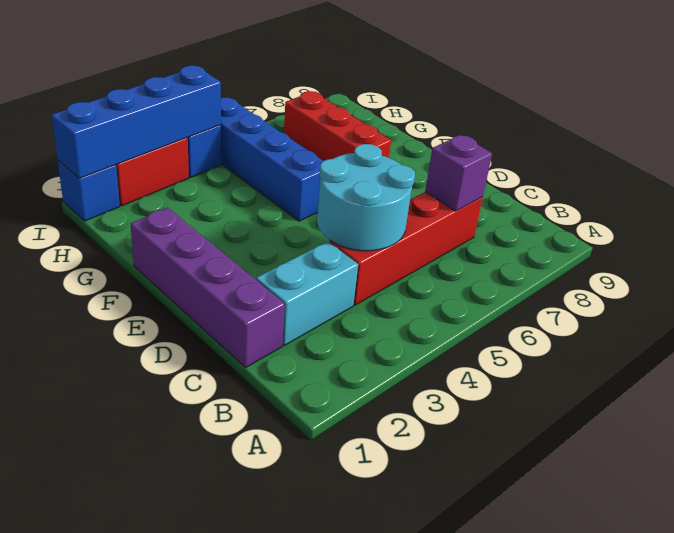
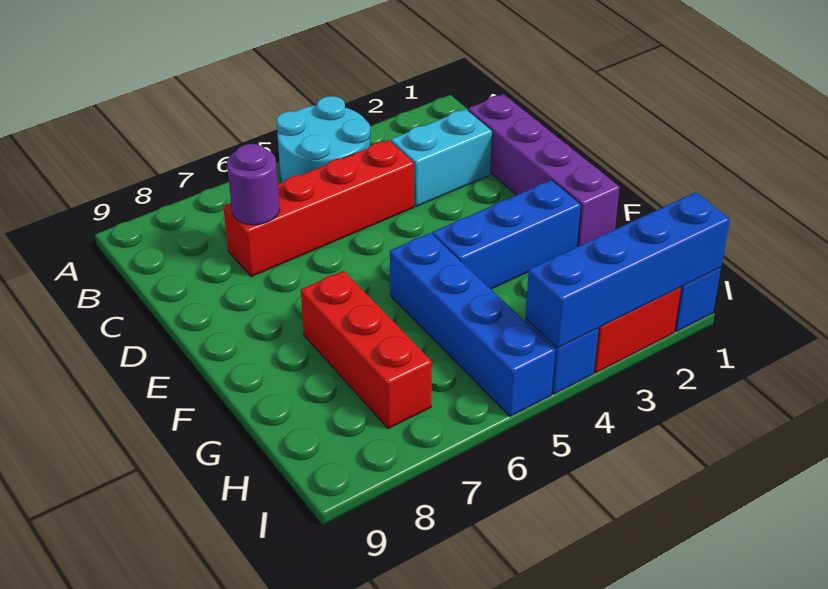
cyan round brick C4:D5 level 2 -> cyan round brick A4:B5 level 1
purple brick C7 level 2 -> purple round brick C7 level 2
none -> blue brick F2:F4 level 1

